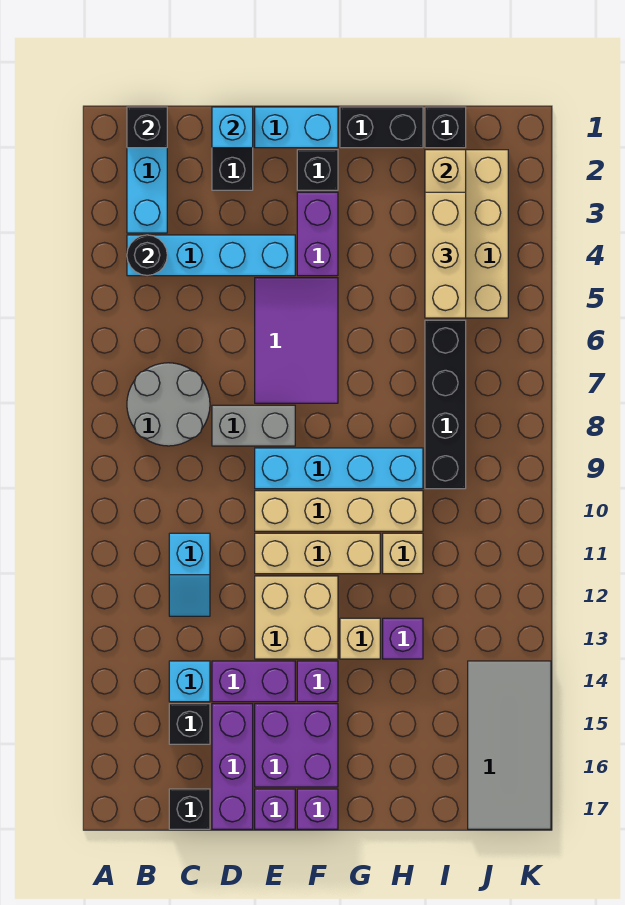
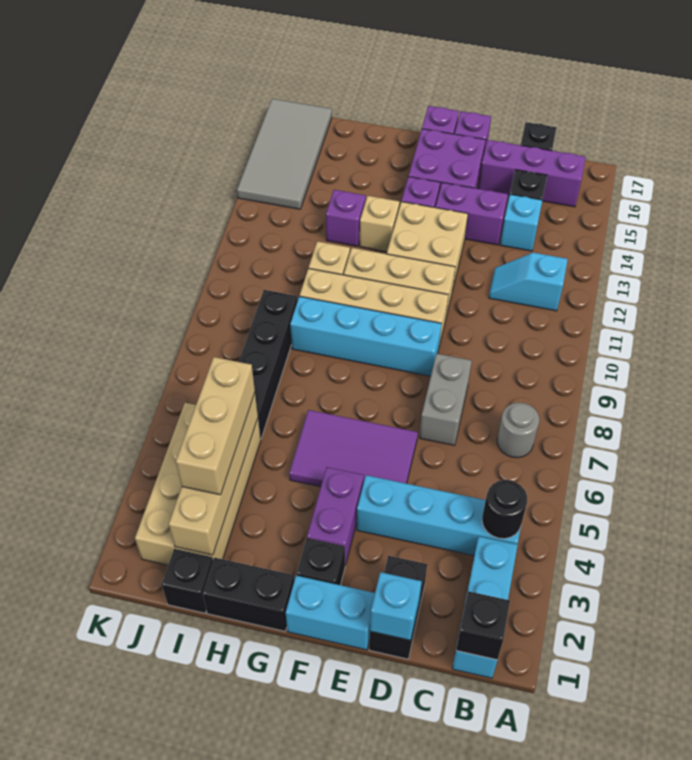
grey round brick B7:C8 level 1 -> grey round brick B7 level 1
cyan slope C11:C12 level 1 top 11 -> cyan slope B12:C12 level 1 top B
grey brick D8:E8 level 1 -> grey brick D7:D8 level 1
purple brick D15:D17 level 1 -> purple brick B16:D16 level 1
purple tile E5:F7 level 1 -> purple tile E5:G6 level 1

